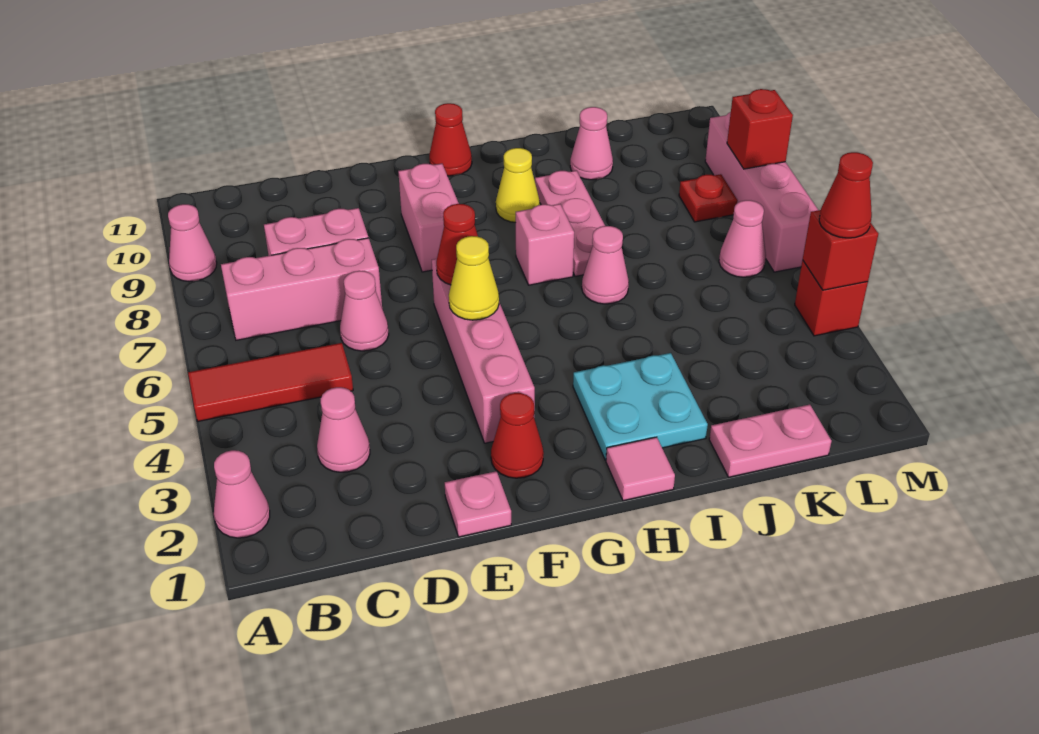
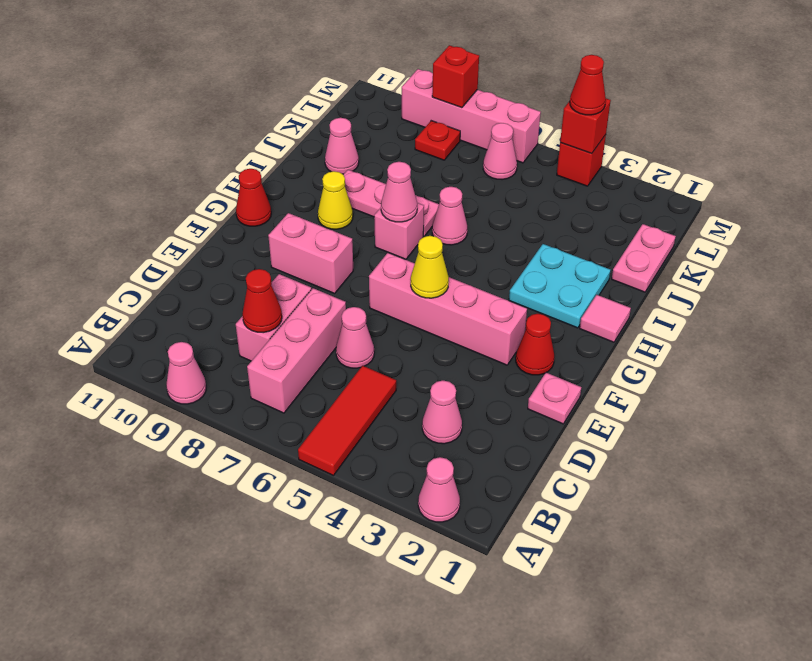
red cone F6 level 2 -> red cone C8 level 2
none -> pink cone H7 level 2

